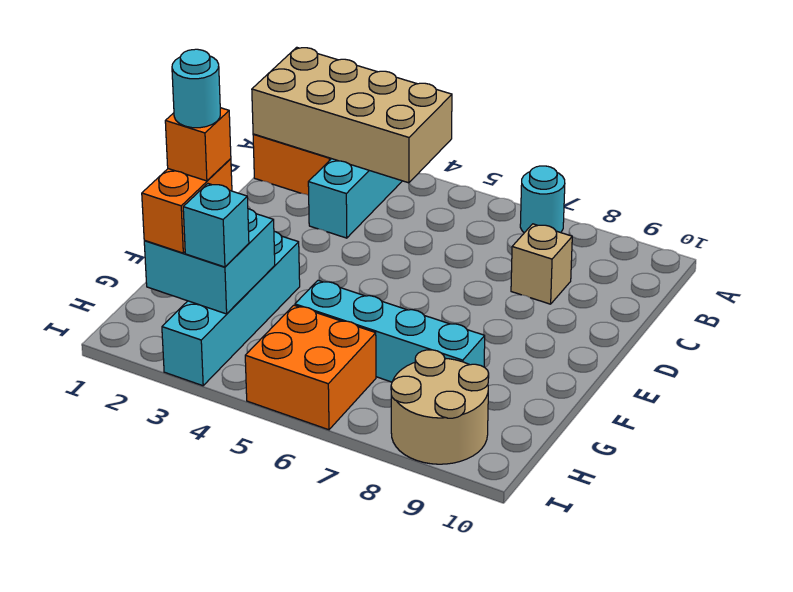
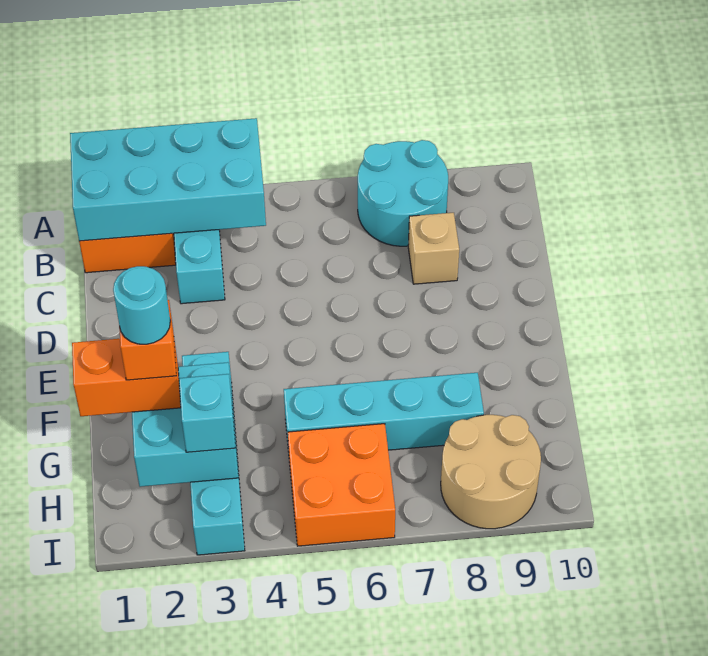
tan brick A1:B4 level 2 -> cyan brick A1:B4 level 2
cyan round brick A7 level 1 -> cyan round brick A7:B8 level 1
orange brick G2:H2 level 3 -> orange brick G1:G2 level 3

